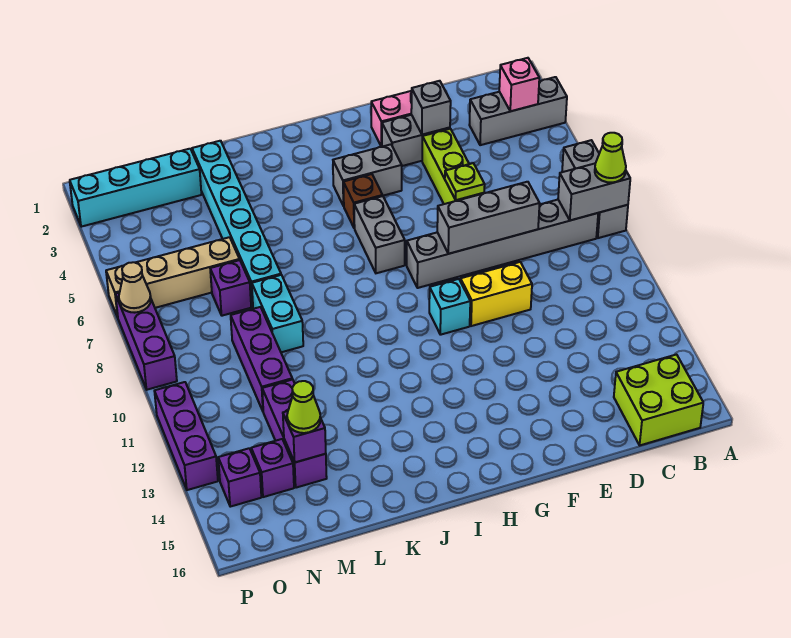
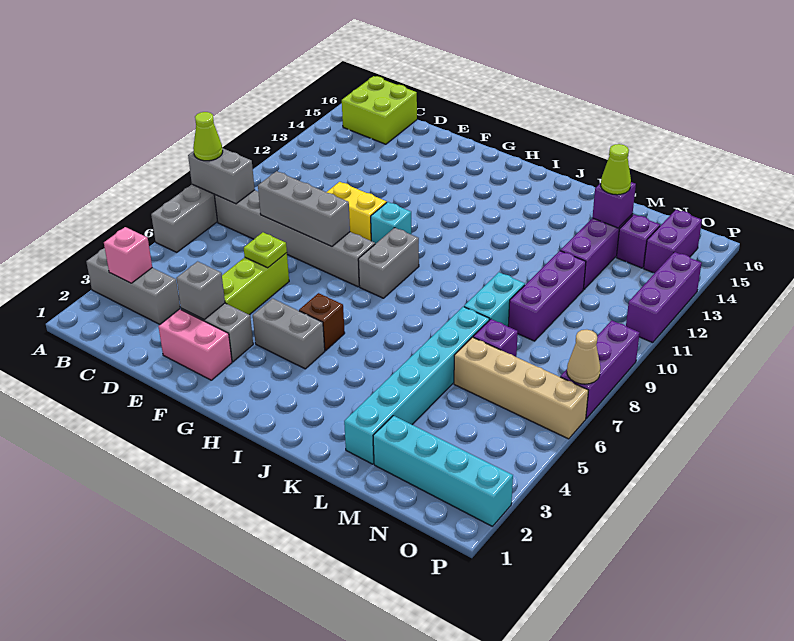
grey brick H6:H7 level 1 -> grey brick H8:H9 level 1
purple brick O14 level 1 -> purple brick O14:O15 level 1

